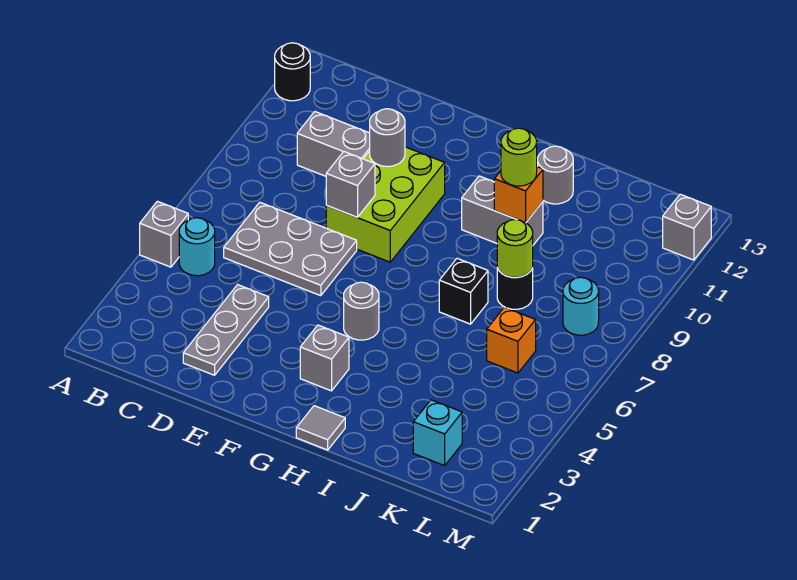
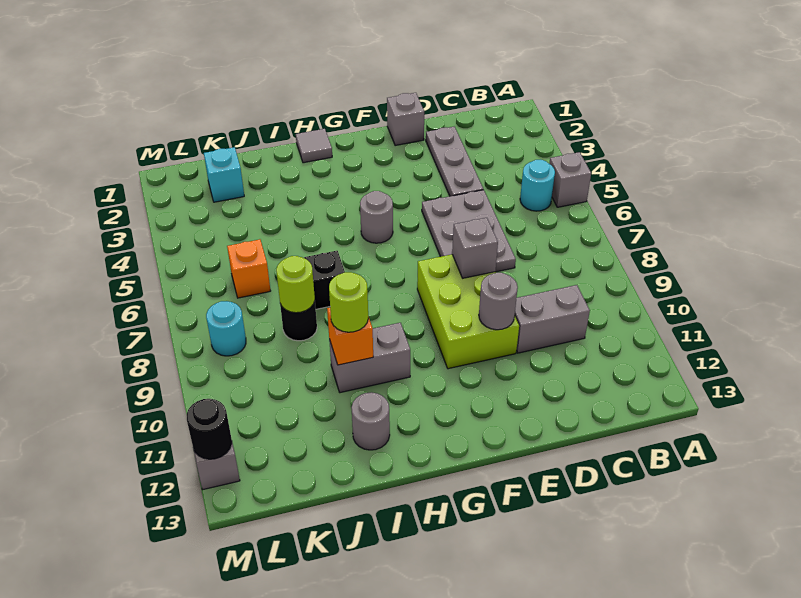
black round brick A12 level 1 -> black round brick M12 level 2
grey plate C6:E7 level 1 -> grey plate D5:E7 level 1
grey brick G3 level 1 -> grey brick E1 level 1

